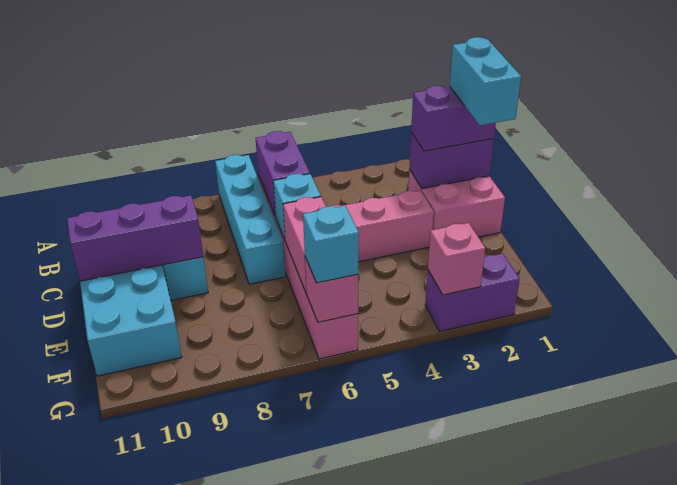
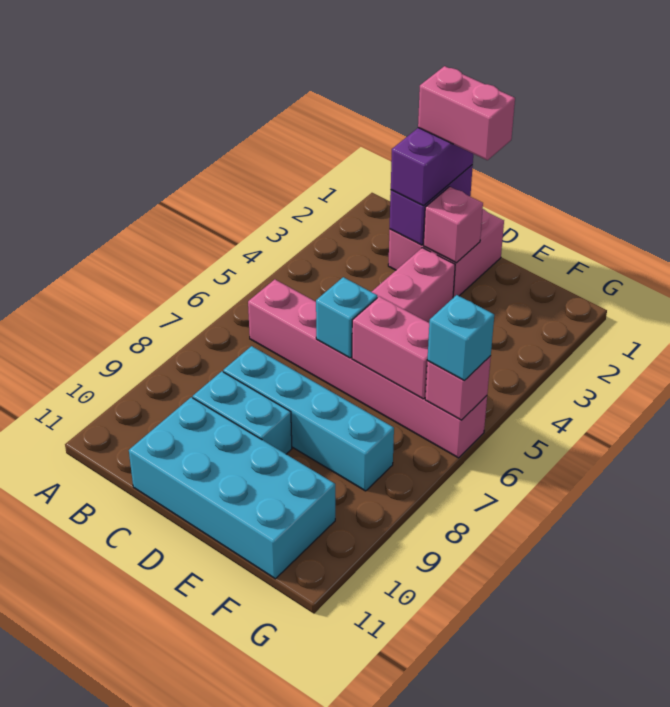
cyan brick A7:D7 level 1 -> cyan brick C8:F8 level 1
purple brick B6:C6 level 2 -> none
cyan brick C1:D1 level 4 -> pink brick C1:D1 level 4
purple brick D9:D11 level 2 -> none
purple brick G2:G3 level 1 -> none
pink brick G3 level 2 -> pink brick D2 level 2

